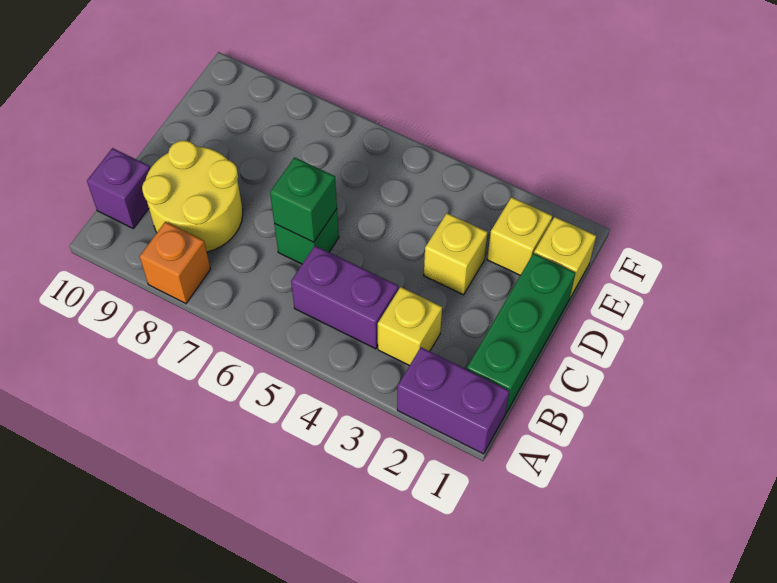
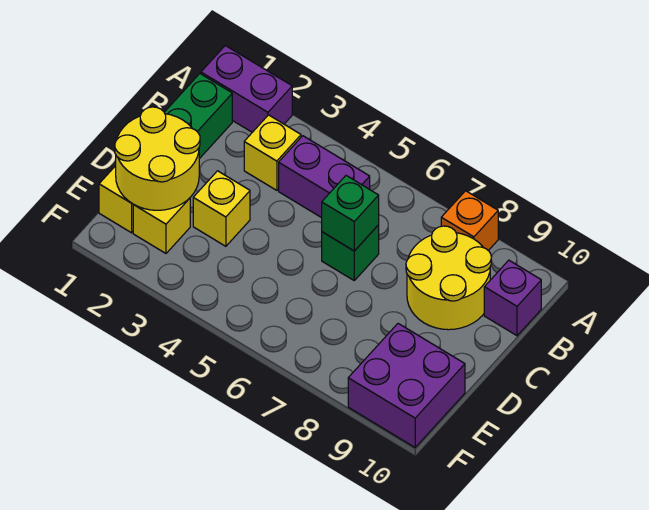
none -> yellow round brick D1:E2 level 2
none -> purple brick E9:F10 level 1

